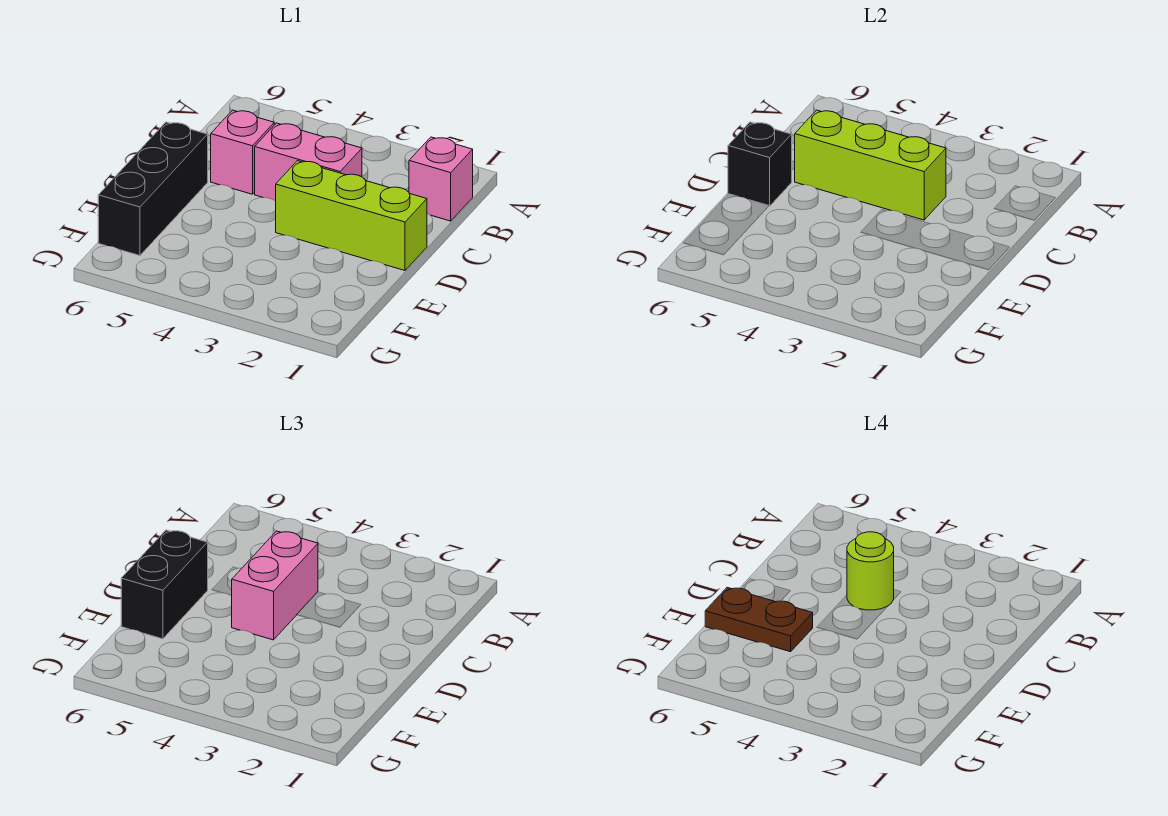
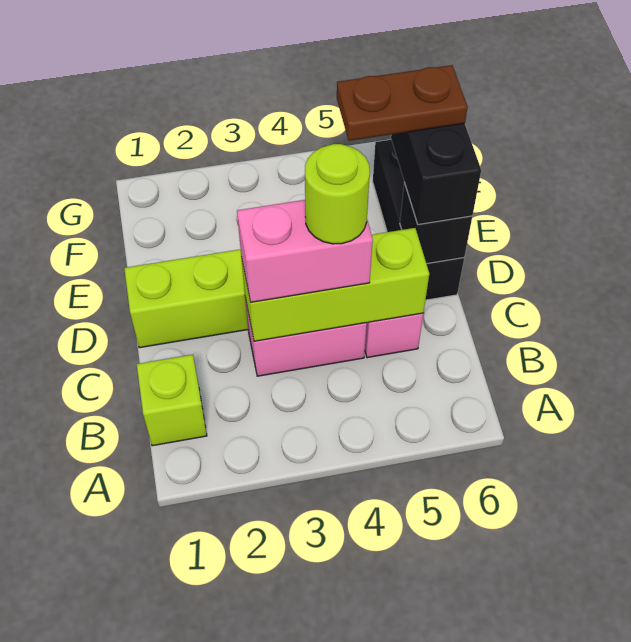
pink brick B1 level 1 -> lime brick B1 level 1
pink brick C4:D4 level 3 -> pink brick C3:C4 level 3

